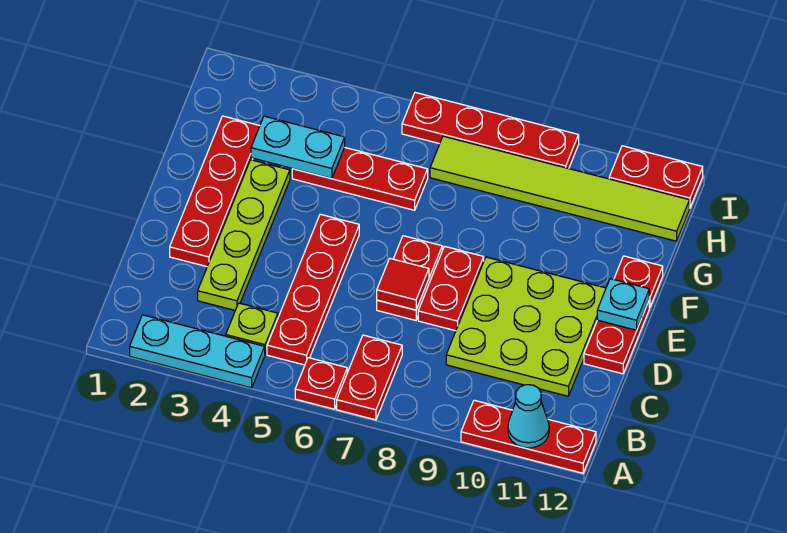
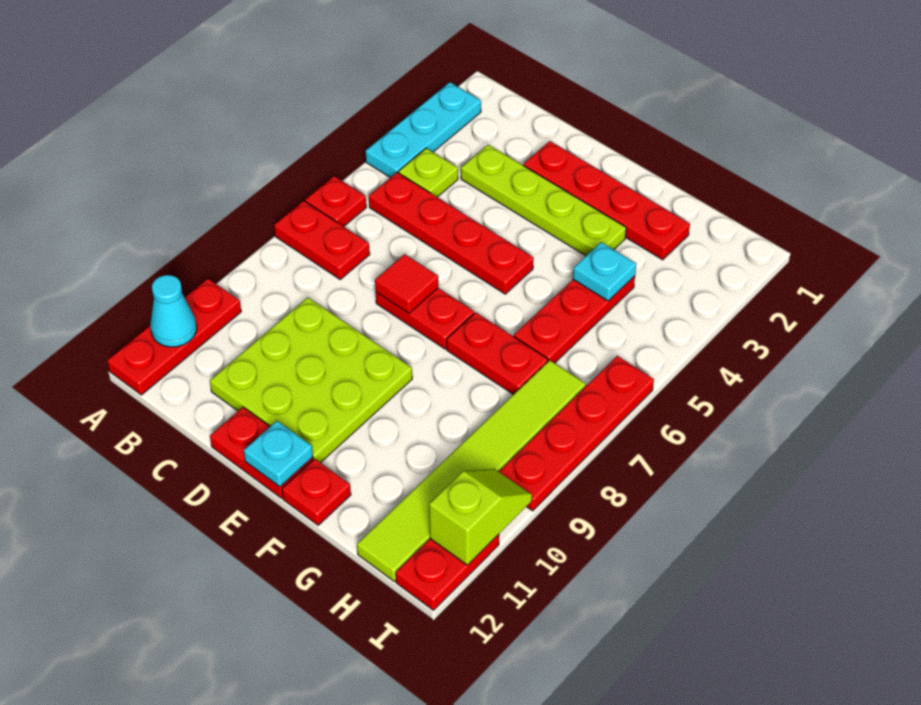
red plate D8:E8 level 1 -> red plate F7:G7 level 1
cyan plate G3:G4 level 2 -> cyan plate G4 level 2
none -> lime slope I10:I11 level 2 top 11

